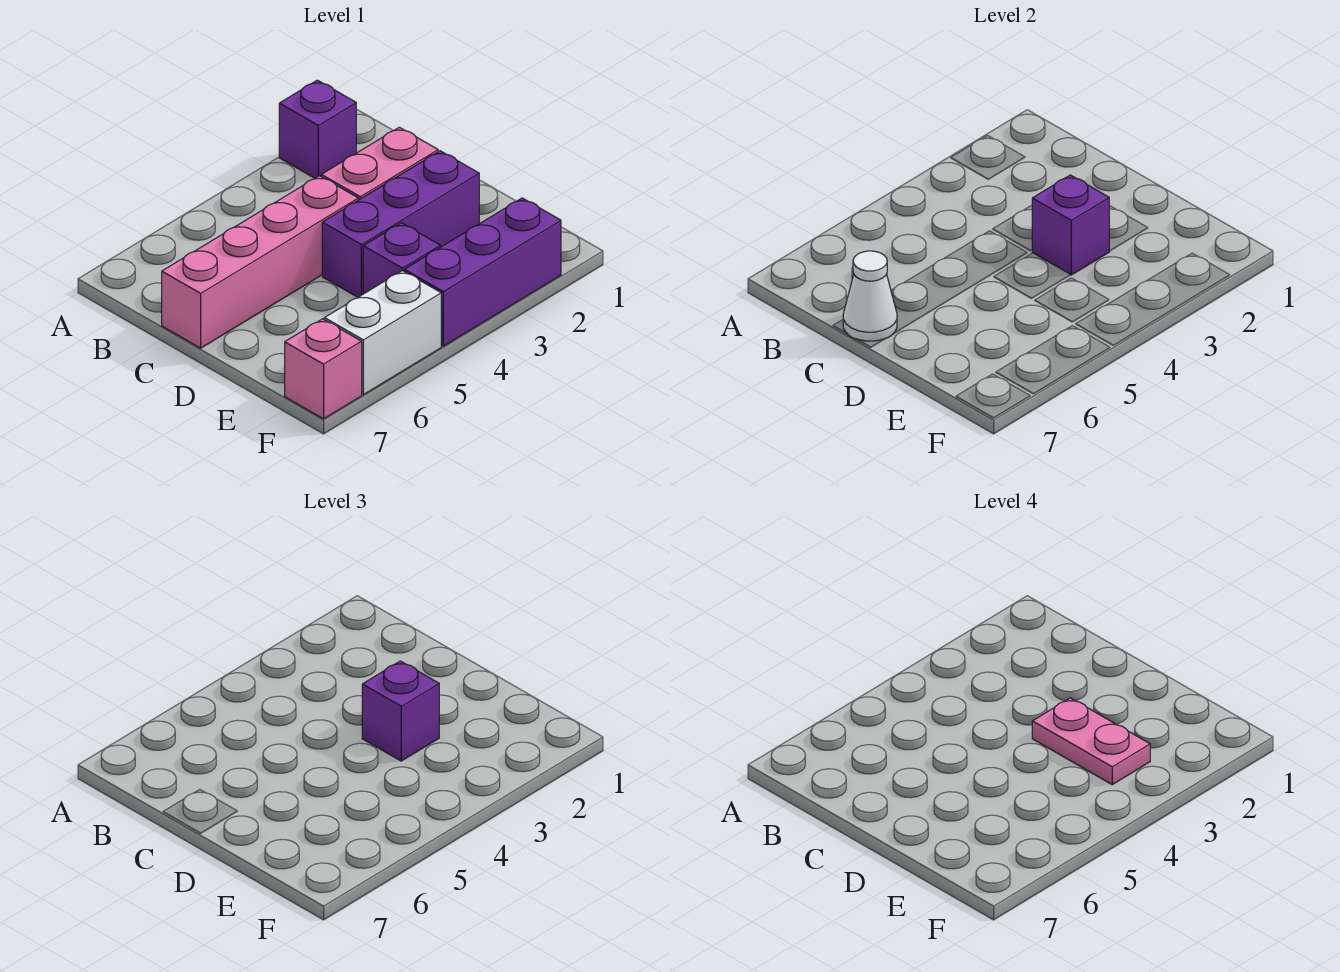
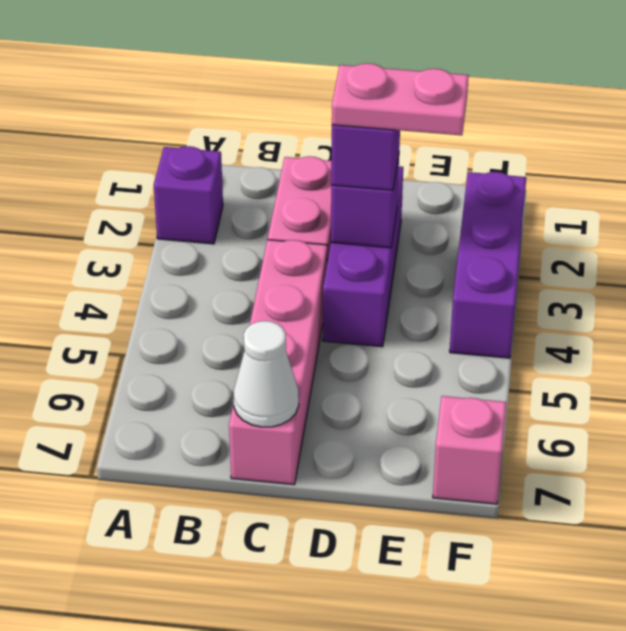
purple brick E4 level 1 -> none
white brick F5:F6 level 1 -> none

